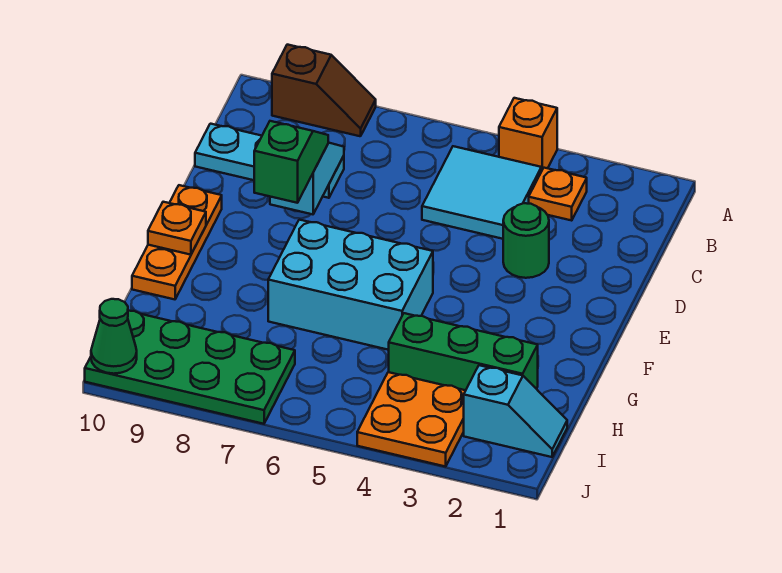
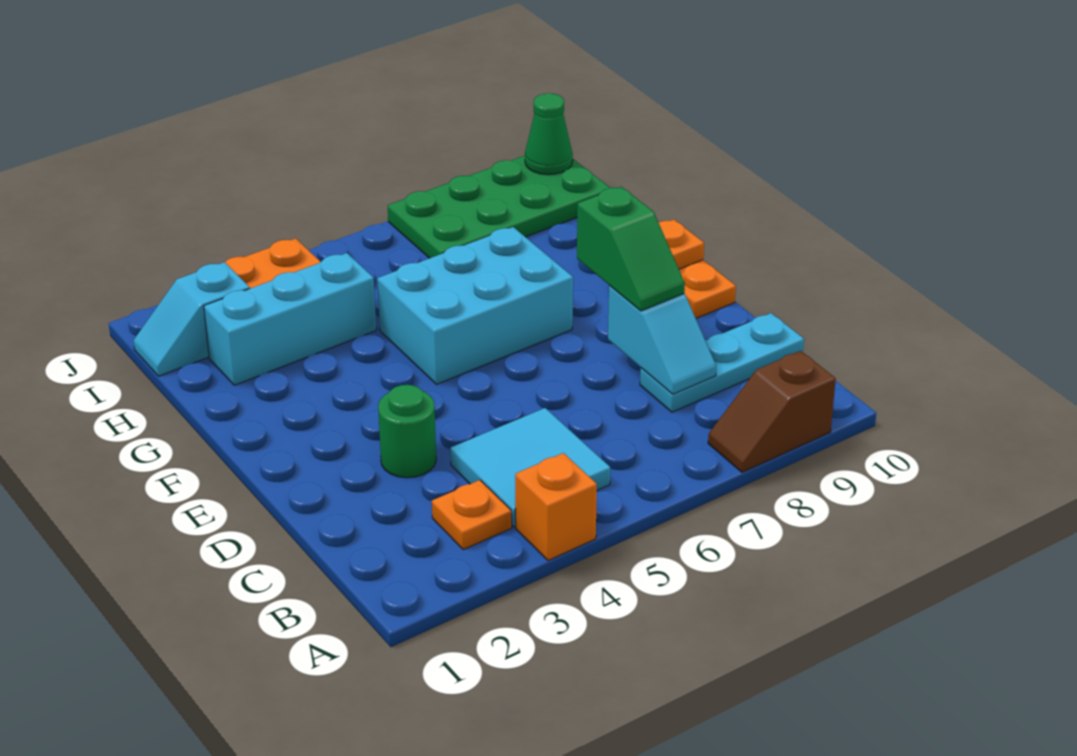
green brick H2:H4 level 1 -> cyan brick H2:H4 level 1

